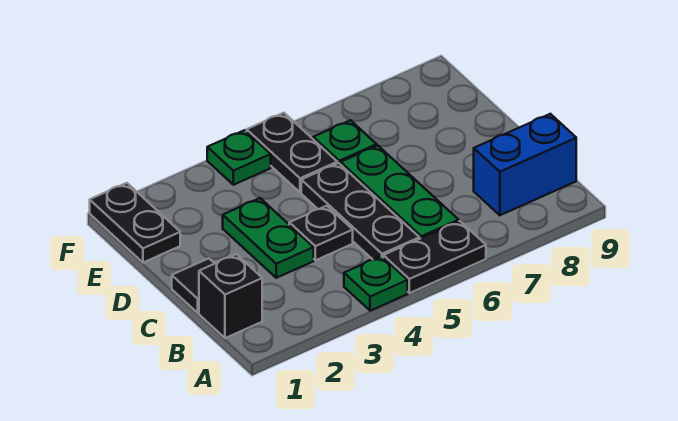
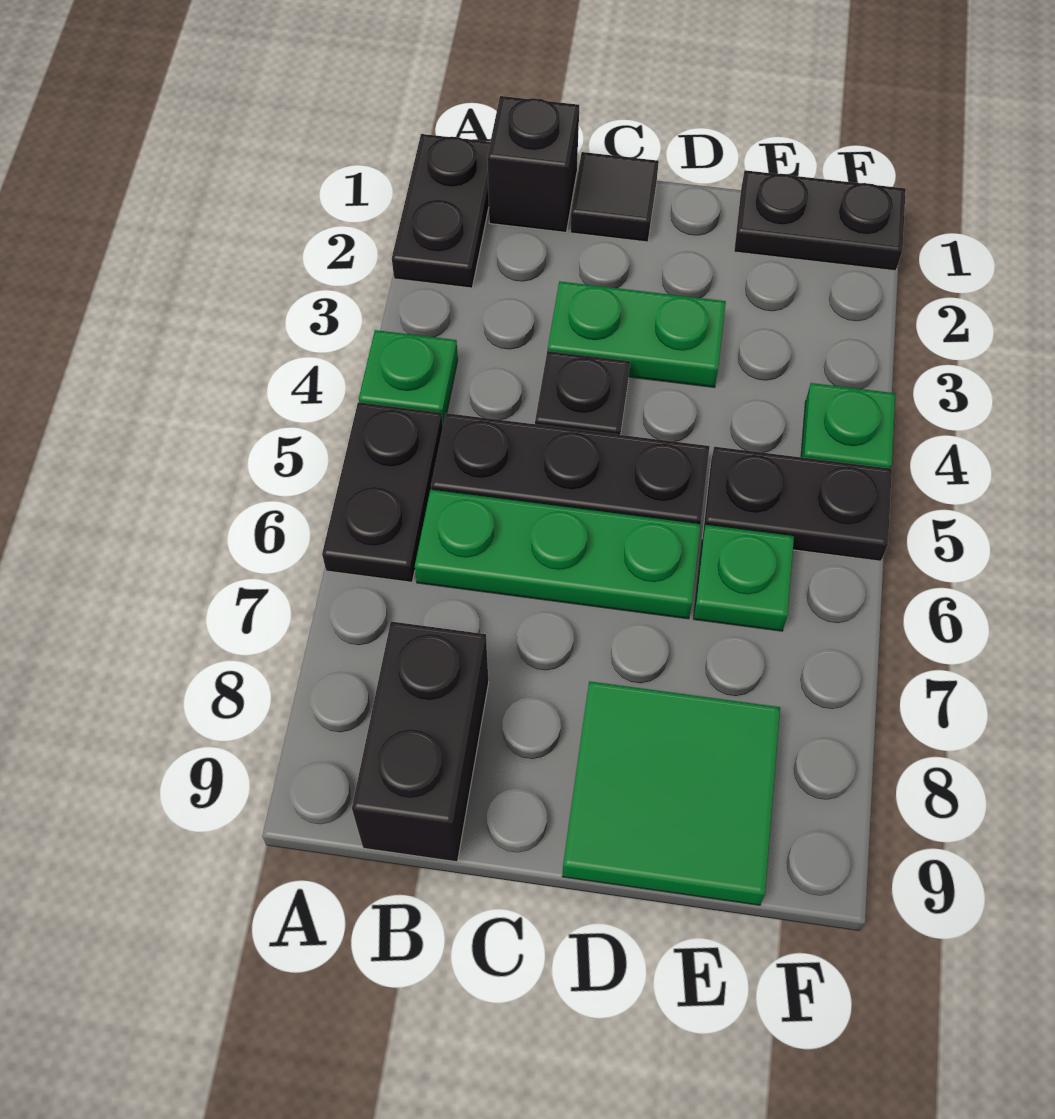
none -> black plate A1:A2 level 1
blue brick B8:B9 level 1 -> black brick B8:B9 level 1
none -> green tile D8:E9 level 1

